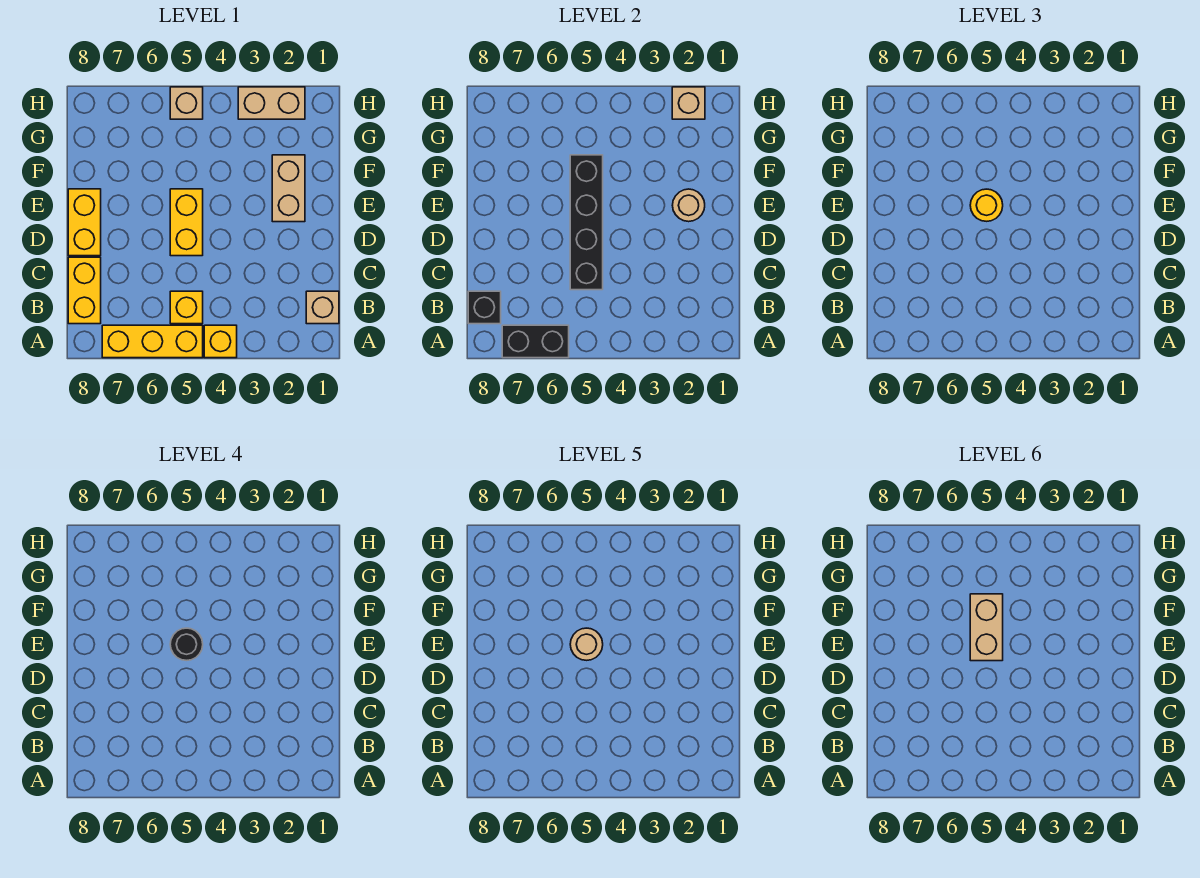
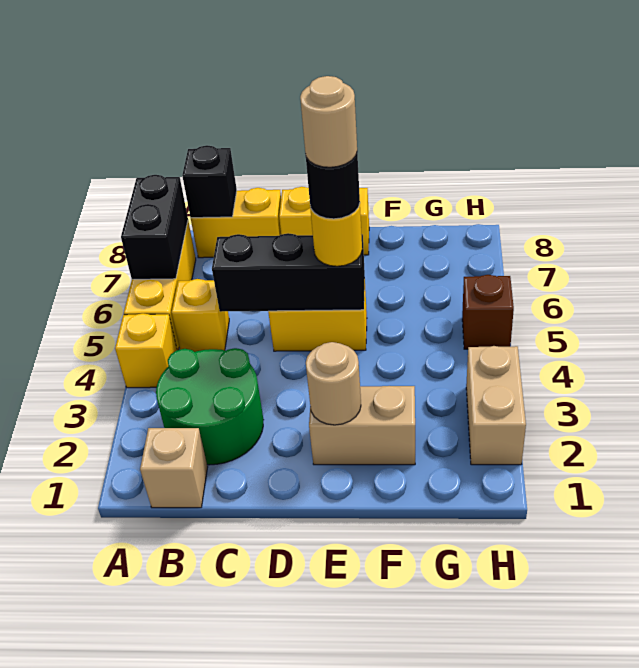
none -> green round brick B2:C3 level 1
black brick C5:F5 level 2 -> black brick C5:E5 level 2
tan brick E5:F5 level 6 -> none
tan brick H2 level 2 -> none
tan brick H5 level 1 -> brown brick H5 level 1

